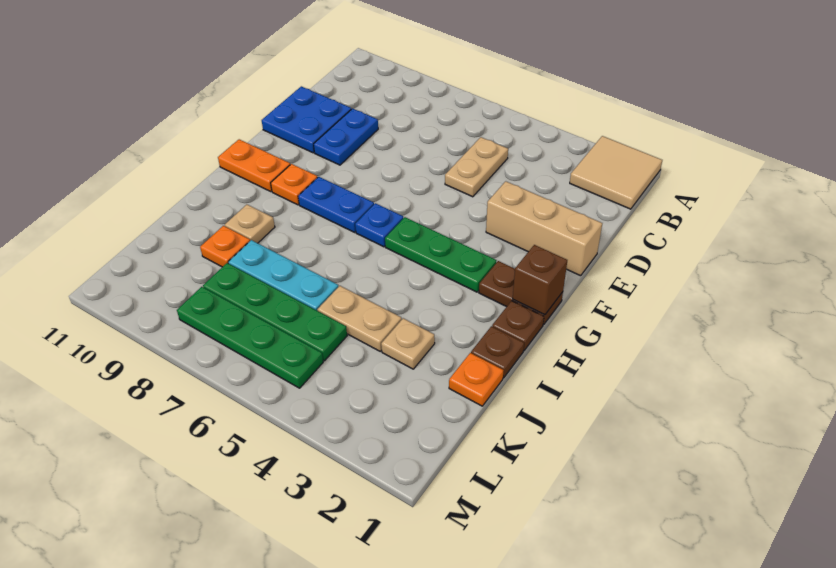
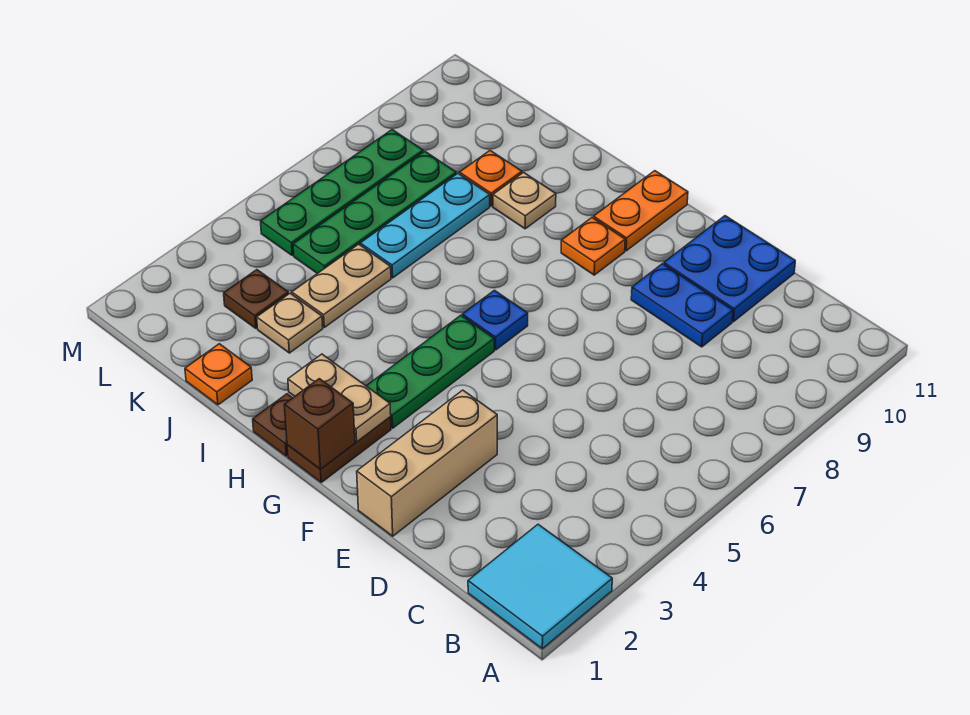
tan tile A1:B2 level 1 -> cyan tile A1:B2 level 1
tan plate C5:D5 level 1 -> tan plate G2:H2 level 2
blue plate G7:G8 level 1 -> none
brown plate I1 level 1 -> brown plate K3 level 1

